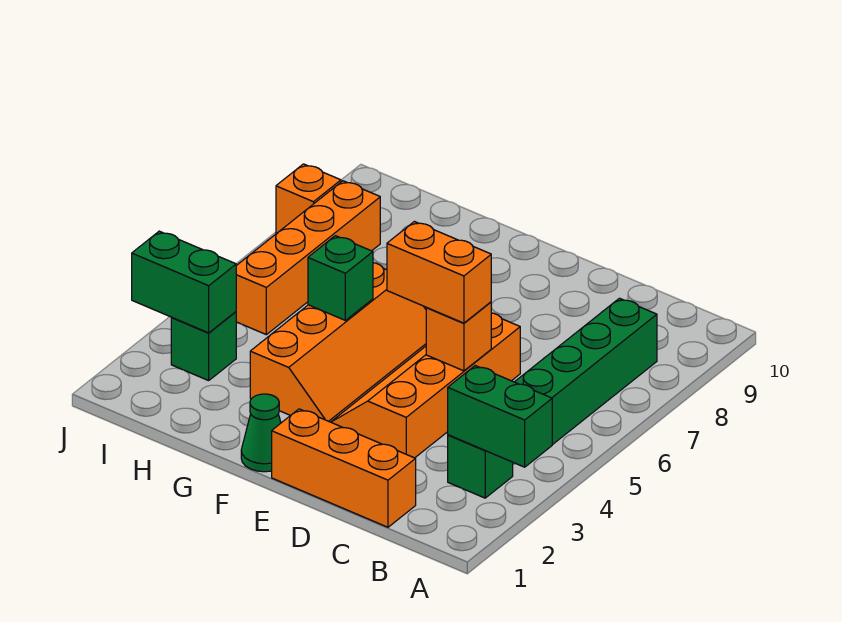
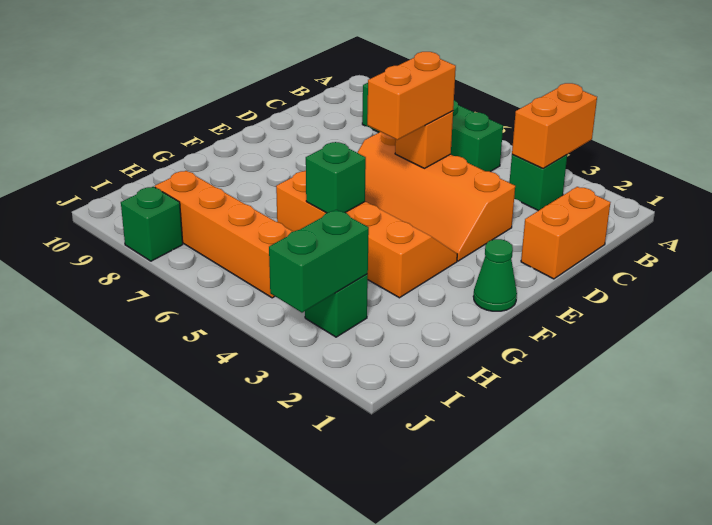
green brick A3:B3 level 2 -> orange brick A3:B3 level 2
orange brick C1:E1 level 1 -> orange brick C1:D1 level 1
orange brick J8 level 1 -> green brick J8 level 1

